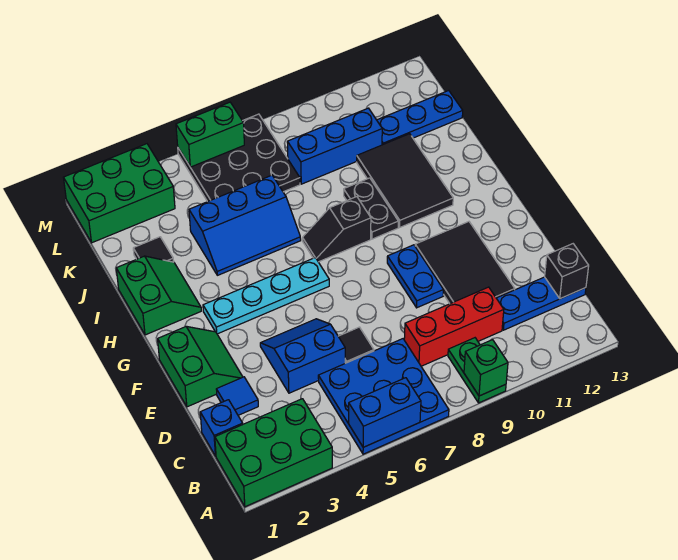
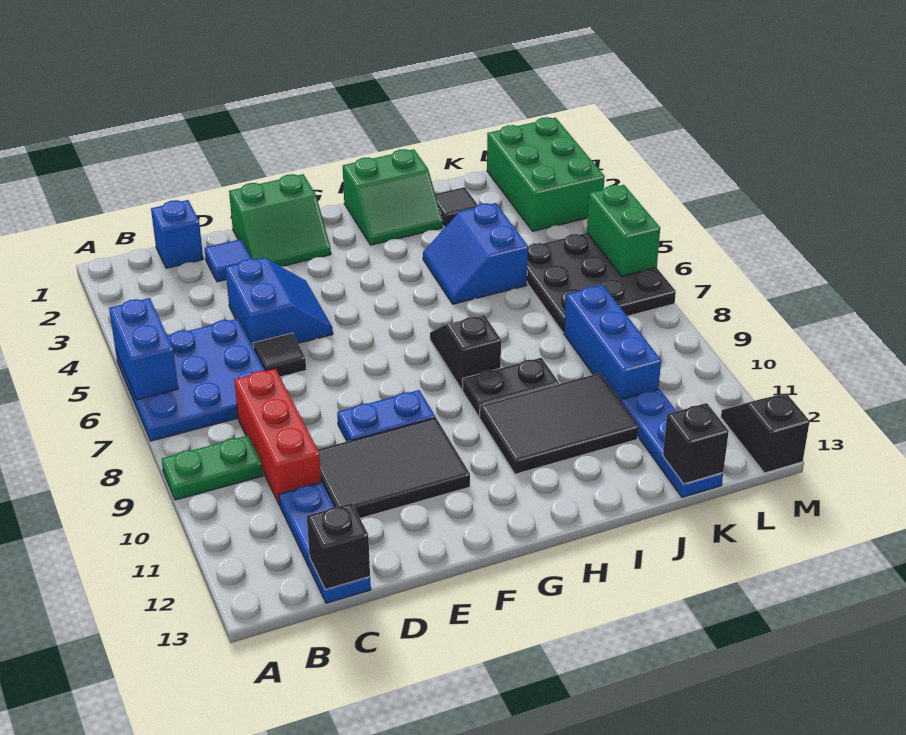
green brick A1:B3 level 1 -> none
green brick A9 level 2 -> none
cyan plate G3:G6 level 1 -> none
blue slope I4:J6 level 1 top J -> blue slope I4:J5 level 1 top J
none -> black brick K13 level 2
none -> black slope M12:M13 level 1 top 13

